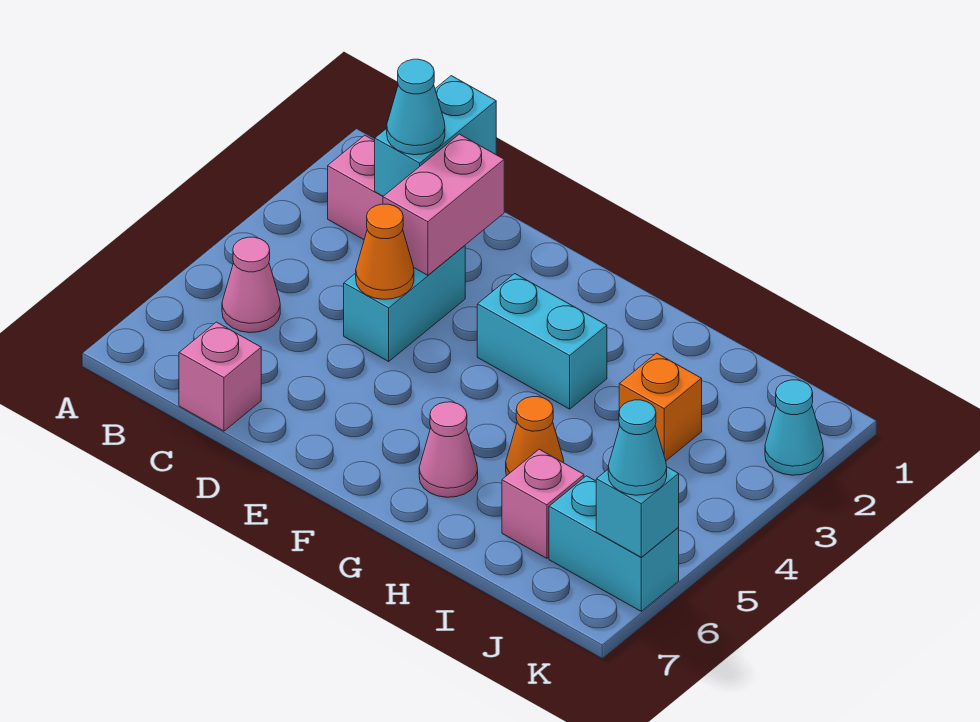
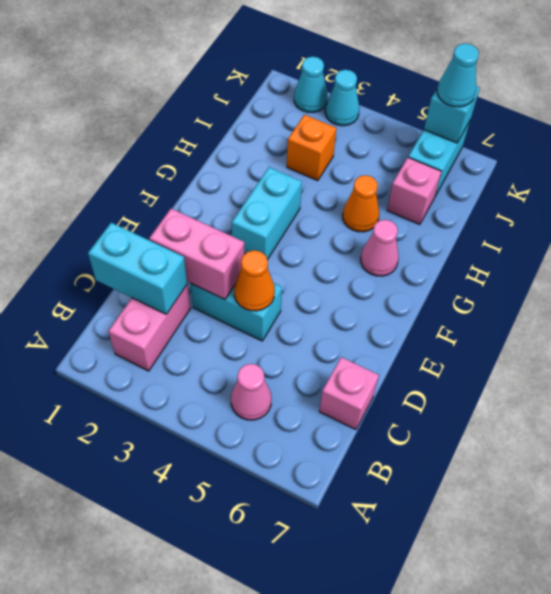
cyan cone C2 level 3 -> cyan cone K3 level 1

